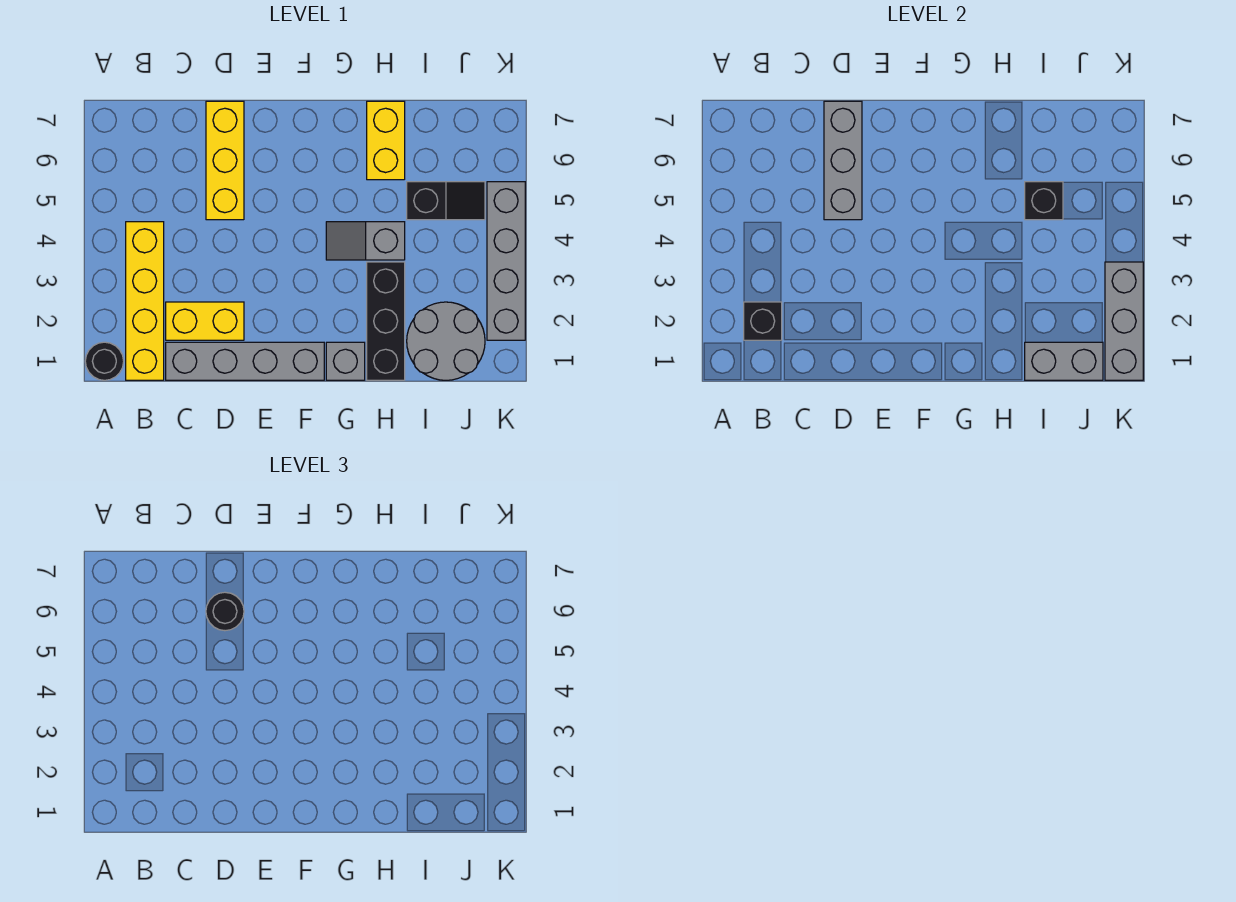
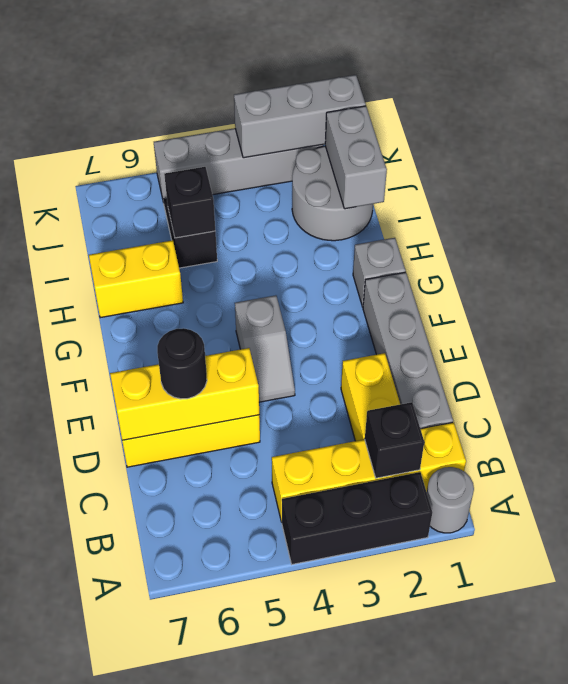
black round brick A1 level 1 -> grey round brick A1 level 1
grey brick D5:D7 level 2 -> yellow brick D5:D7 level 2
grey slope G4:H4 level 1 top H -> grey slope E4:F4 level 1 top F
black brick H1:H3 level 1 -> black brick A2:A4 level 1

